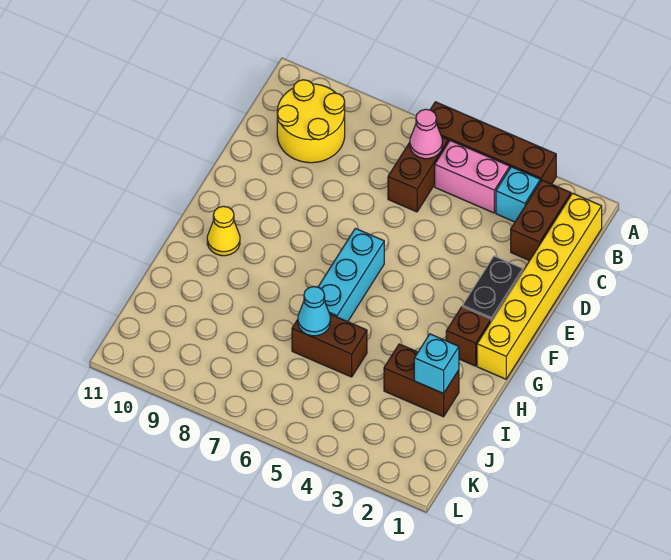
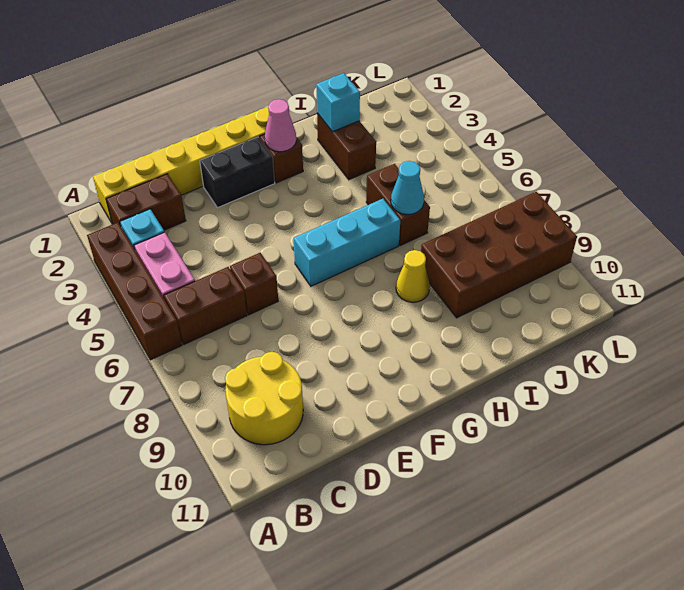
pink cone B6 level 2 -> pink cone G2 level 2
none -> brown brick D6 level 1
yellow cone G10 level 1 -> yellow cone H8 level 1
none -> brown brick I8:L9 level 1

